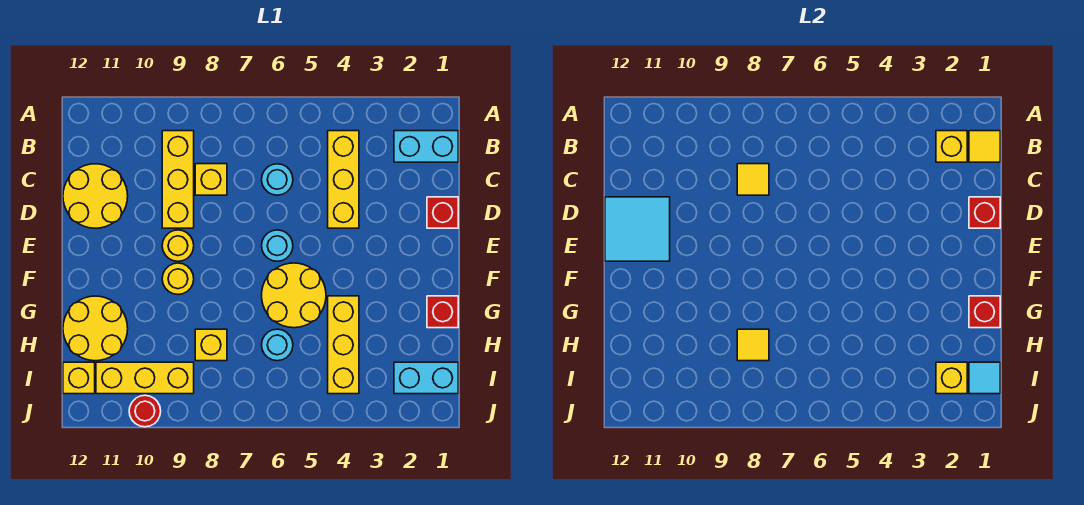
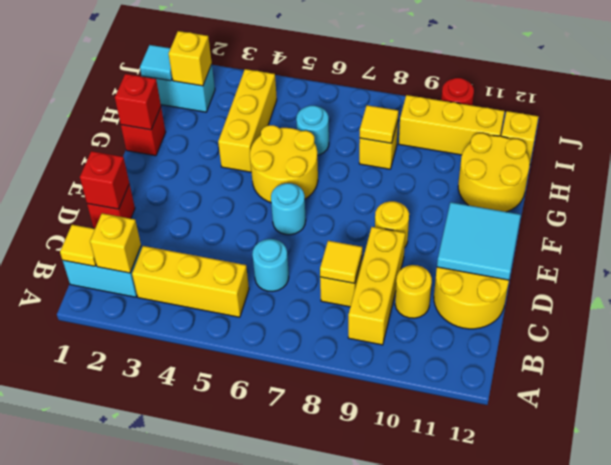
yellow brick B4:D4 level 1 -> yellow brick B3:B5 level 1
yellow round brick F9 level 1 -> yellow round brick C10 level 1

